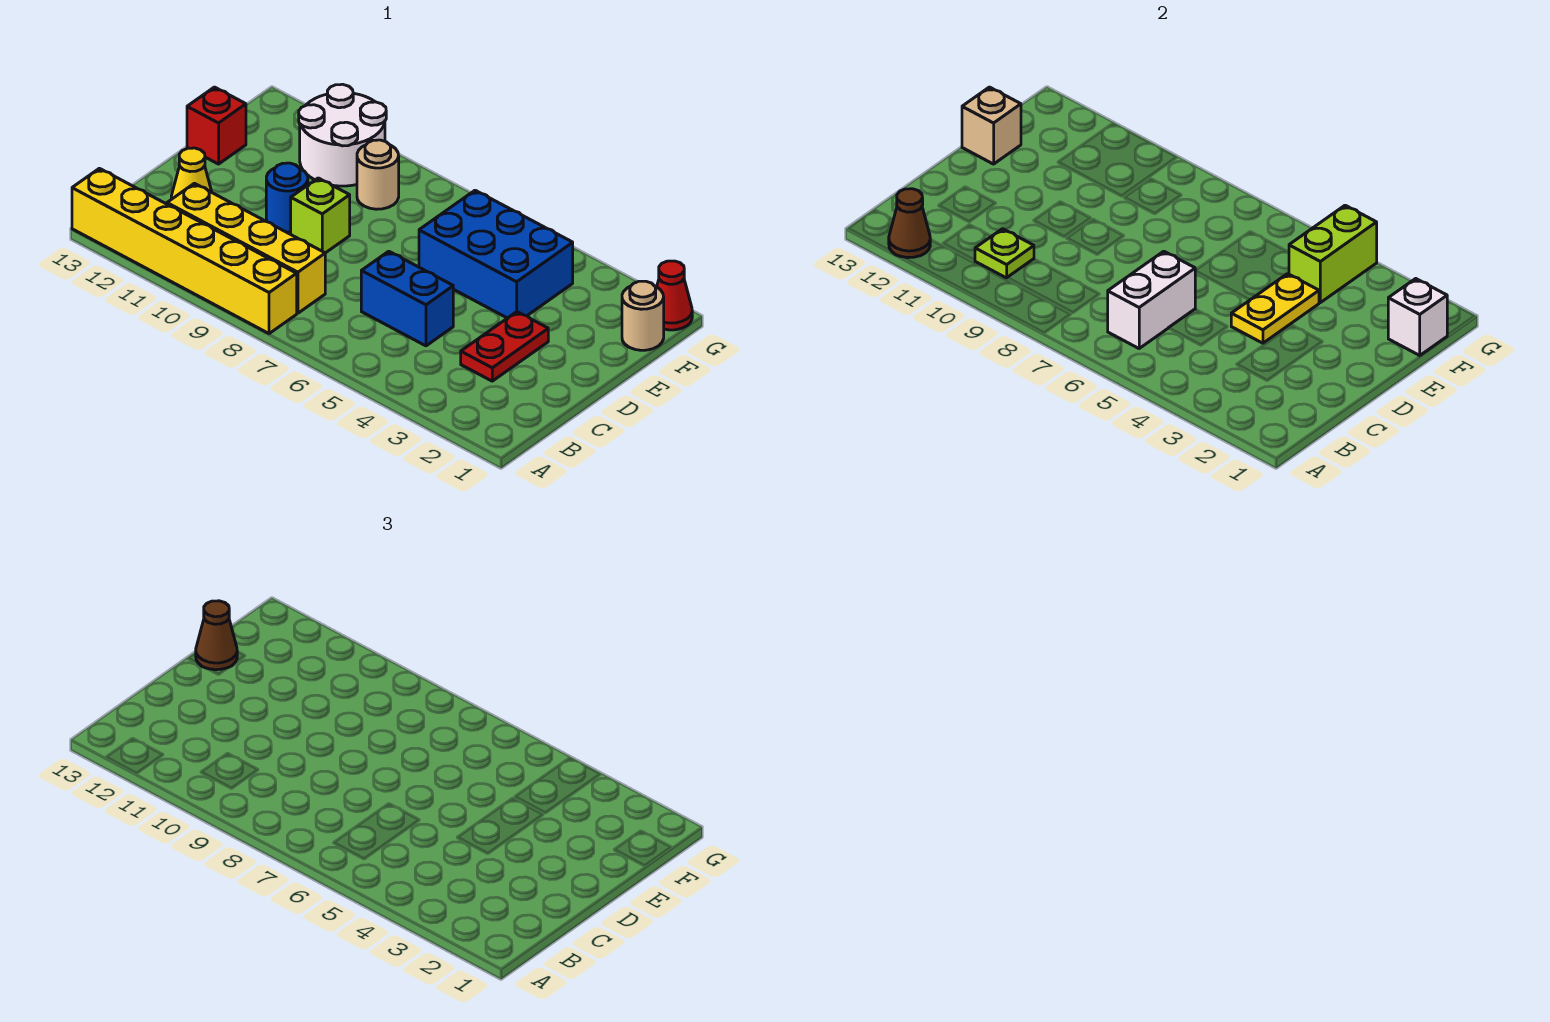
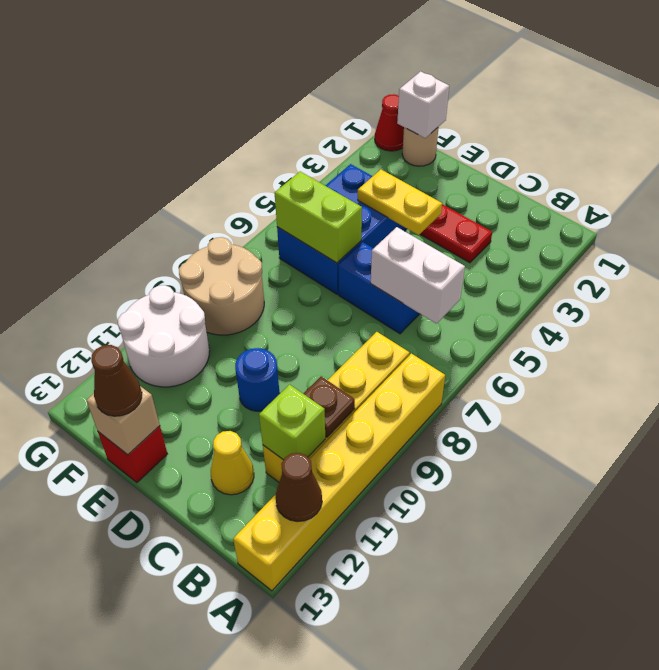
lime plate B10 level 2 -> brown plate B10 level 2
blue brick C5:C6 level 1 -> blue brick C6:D6 level 1
lime brick D9 level 1 -> lime brick B11 level 2
lime brick F4:G4 level 2 -> lime brick E6:F6 level 2
tan round brick F9 level 1 -> tan round brick F8:G9 level 1

